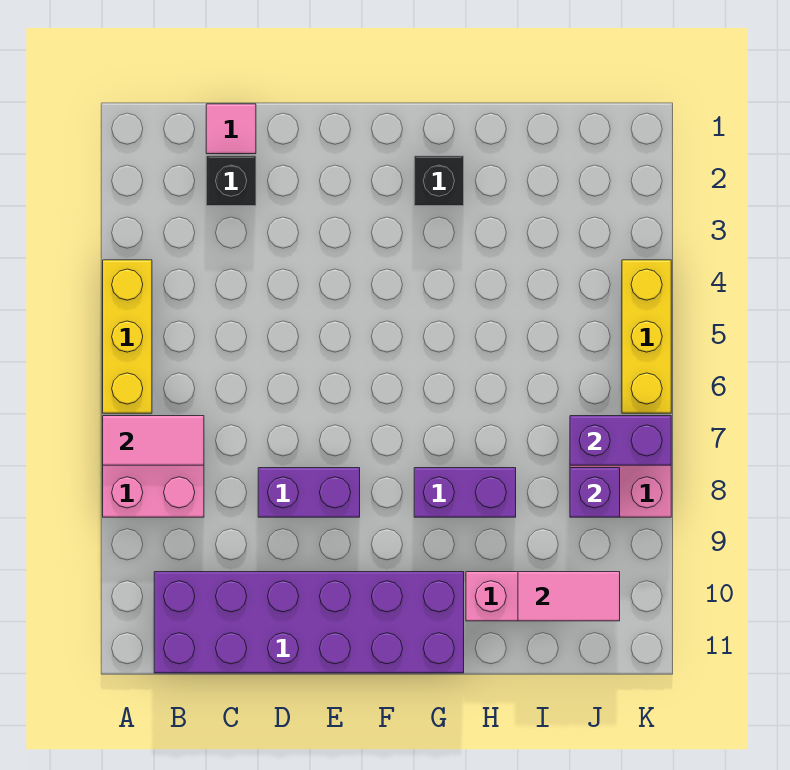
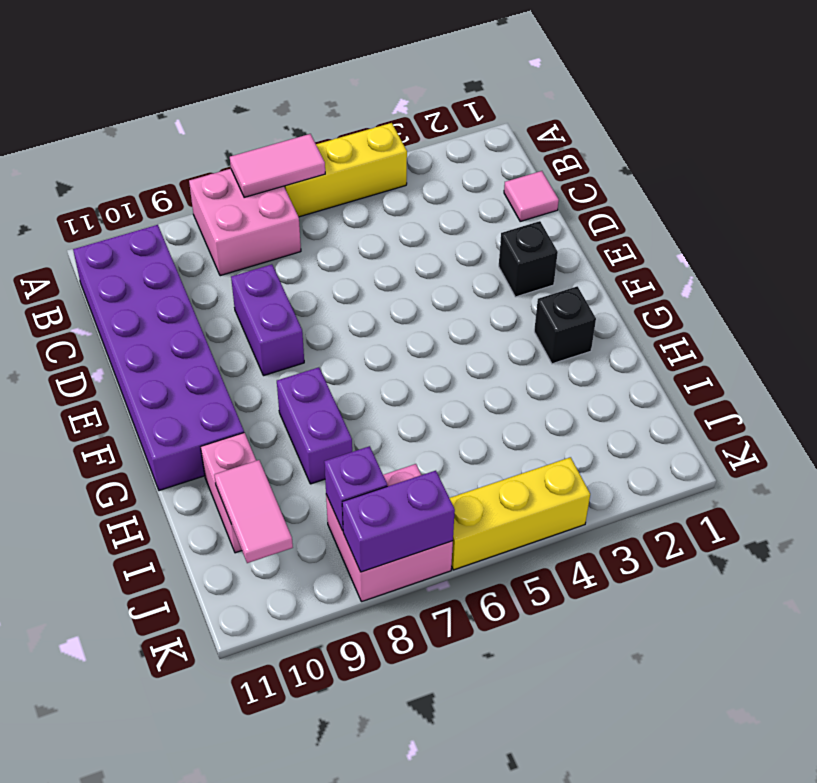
pink tile A7:B7 level 2 -> pink tile A6:A7 level 2
black brick C2 level 1 -> black brick E2 level 1
purple brick J7:K7 level 2 -> purple brick K7:K8 level 2

